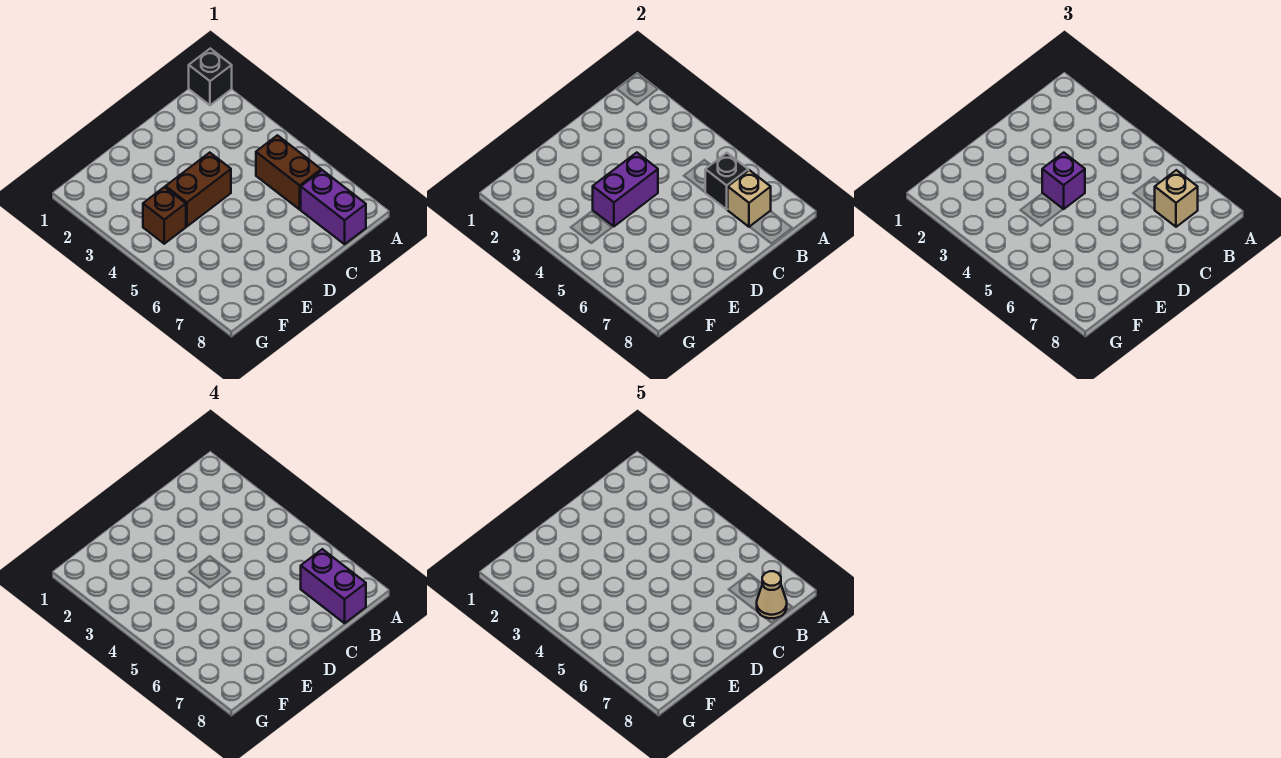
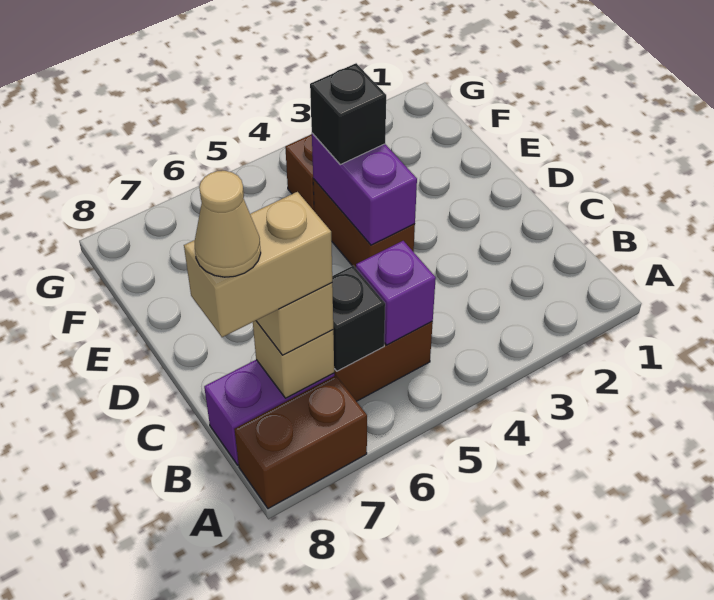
black brick A1 level 1 -> black brick E4 level 3
none -> brown brick A7:A8 level 1
purple brick B7:B8 level 4 -> tan brick B7:B8 level 4
purple brick D4 level 3 -> purple brick B5 level 2

